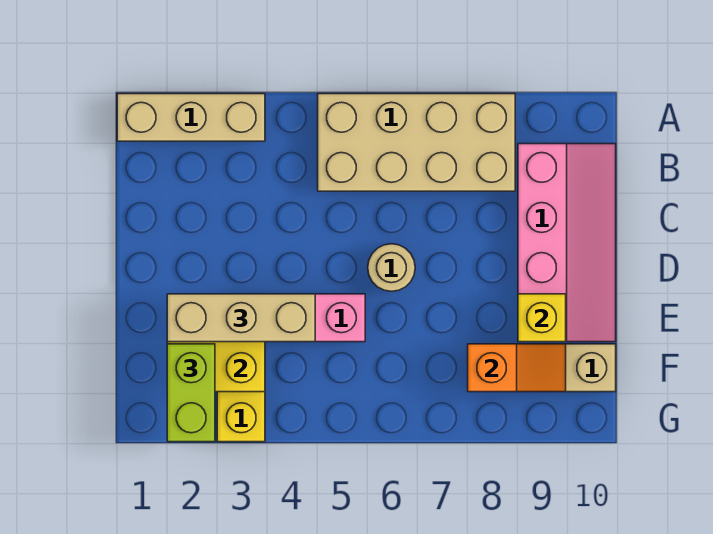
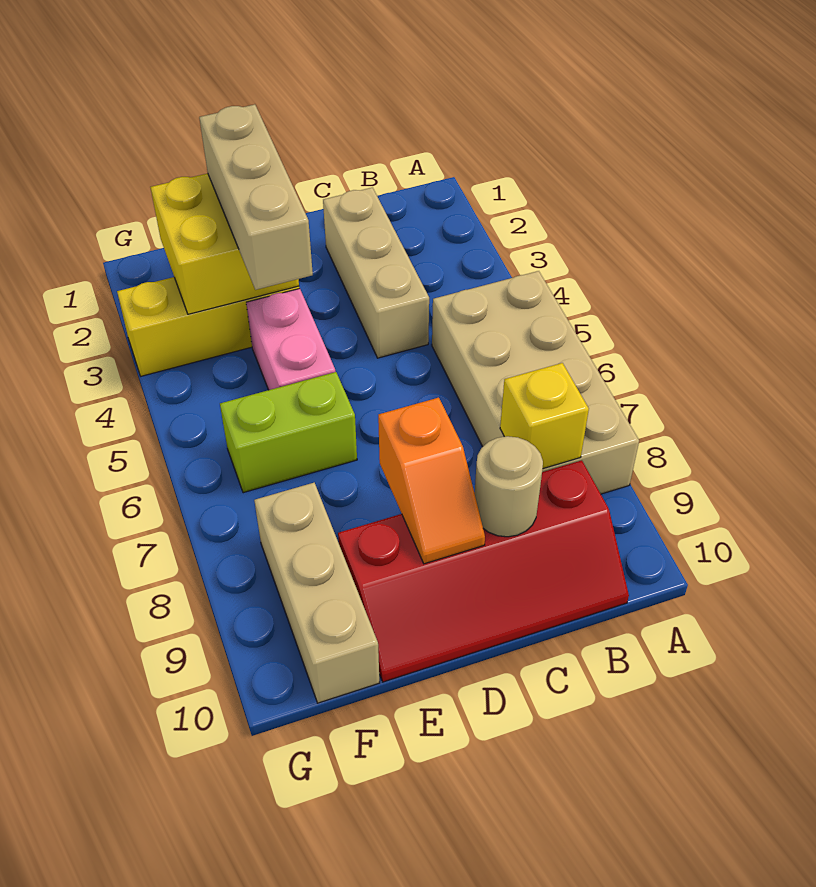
tan brick A1:A3 level 1 -> tan brick C2:C4 level 1
pink slope B9:E10 level 1 top 9 -> red slope B9:E10 level 1 top 9
tan round brick D6 level 1 -> tan round brick C9 level 2
yellow brick E9 level 2 -> yellow brick B8 level 2
lime brick F2:G2 level 3 -> lime brick E6:F6 level 1
orange slope F8:F9 level 2 top 8 -> orange slope D8:D9 level 2 top 8

